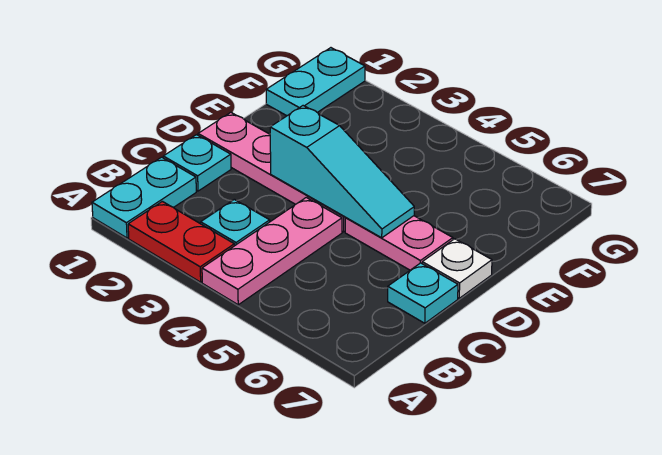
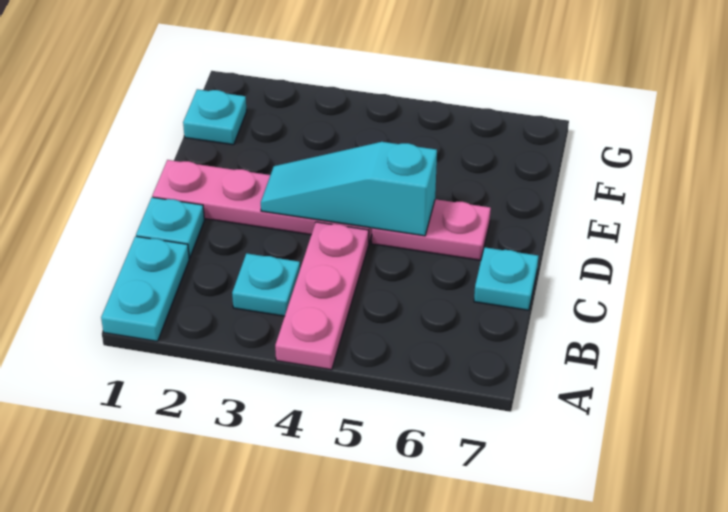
red plate A2:A3 level 1 -> none
cyan slope D3:D5 level 2 top 3 -> cyan slope D3:D5 level 2 top 5
white plate D7 level 1 -> none
cyan plate F1:G1 level 1 -> cyan plate F1 level 1

